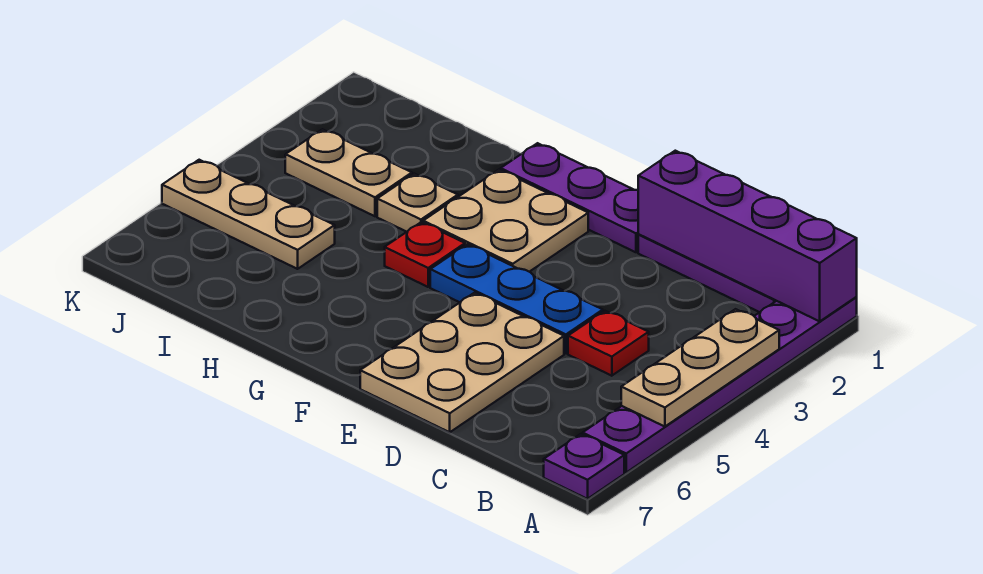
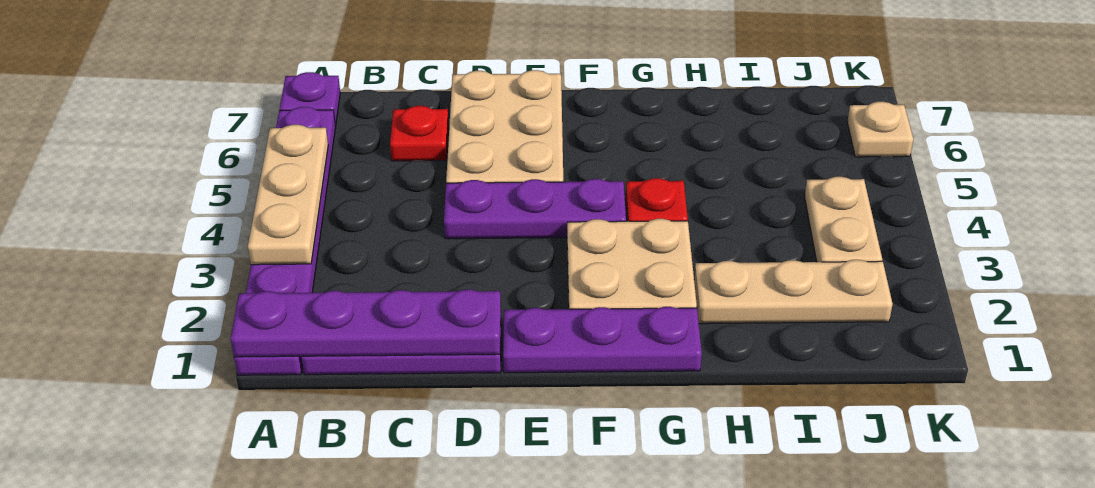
purple brick A1:D1 level 2 -> purple plate A1:D1 level 2
red plate C4 level 1 -> red plate C6 level 1
blue plate D4:F4 level 1 -> purple plate D4:F4 level 1
tan plate H3 level 1 -> tan plate K6 level 1
tan plate I3:J3 level 1 -> tan plate J3:J4 level 1
tan plate I5:K5 level 1 -> tan plate H2:J2 level 1

